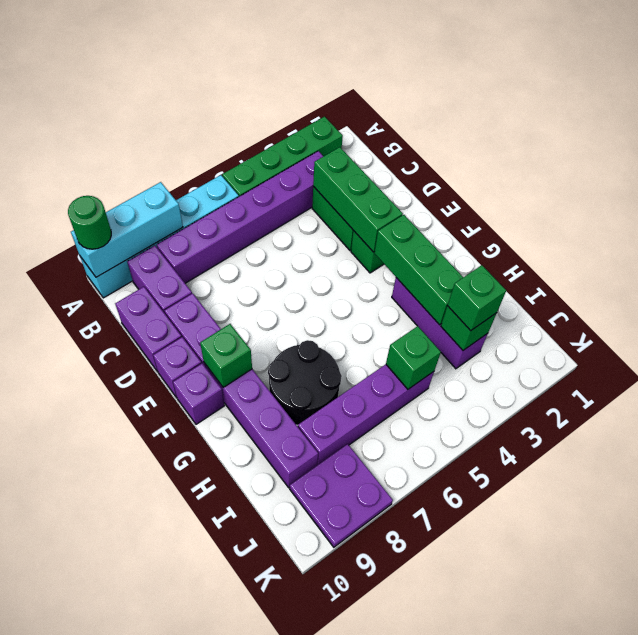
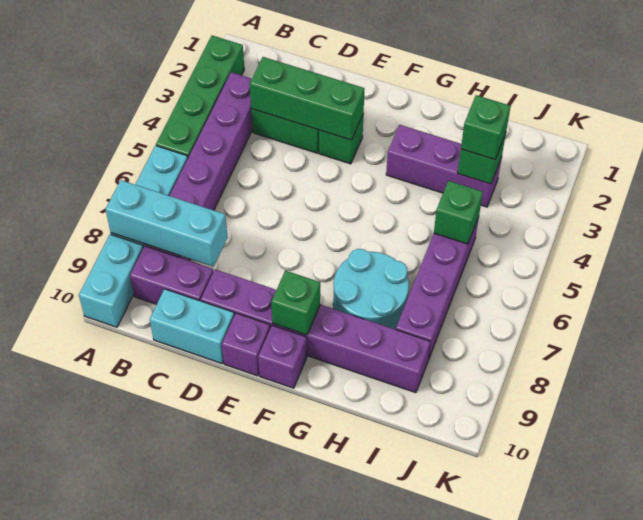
cyan brick A8:A10 level 2 -> cyan brick A8:C8 level 2
green round brick A10 level 3 -> none
purple brick C10:D10 level 1 -> cyan brick C10:D10 level 1
green brick F3:H3 level 2 -> none
black round brick G7:H8 level 1 -> cyan round brick G7:H8 level 1
purple plate J8:K9 level 1 -> none

